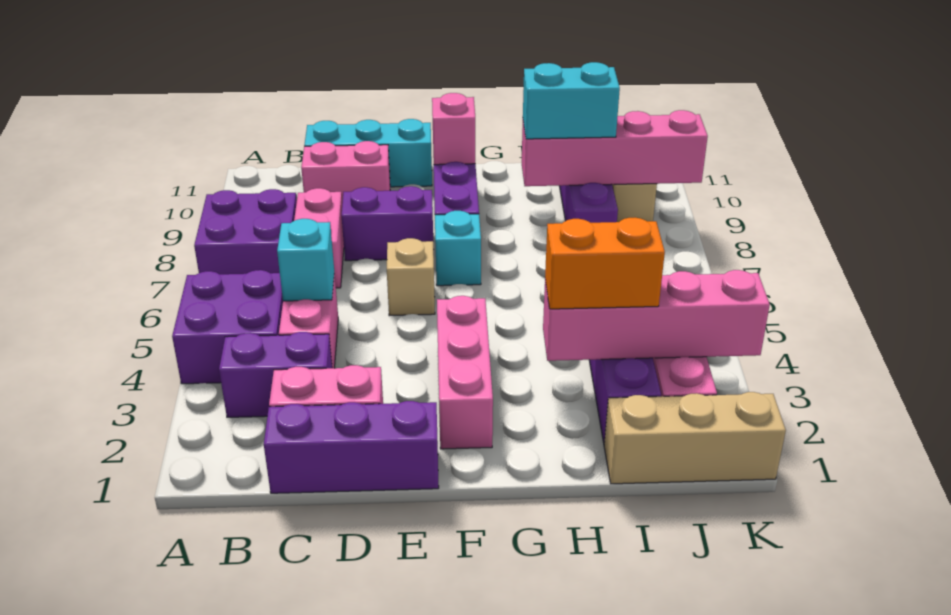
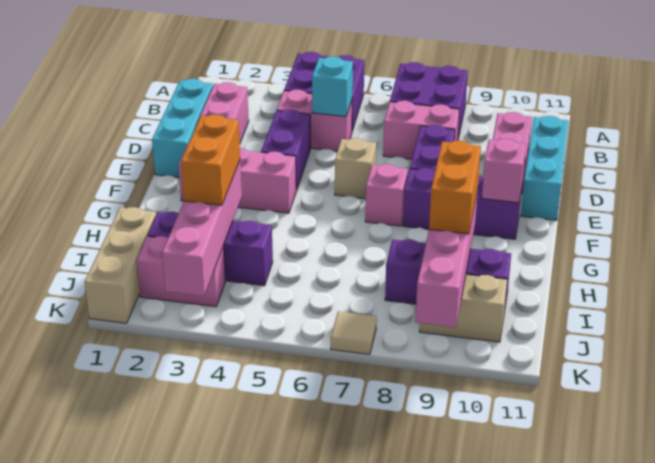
purple brick B3:C3 level 1 -> purple brick D4:E4 level 1
purple brick C1:E1 level 1 -> cyan brick C1:E1 level 1
cyan brick F7 level 1 -> pink brick F7 level 1
cyan brick H9:I9 level 3 -> orange brick H9:I9 level 3
none -> tan tile K7 level 1

